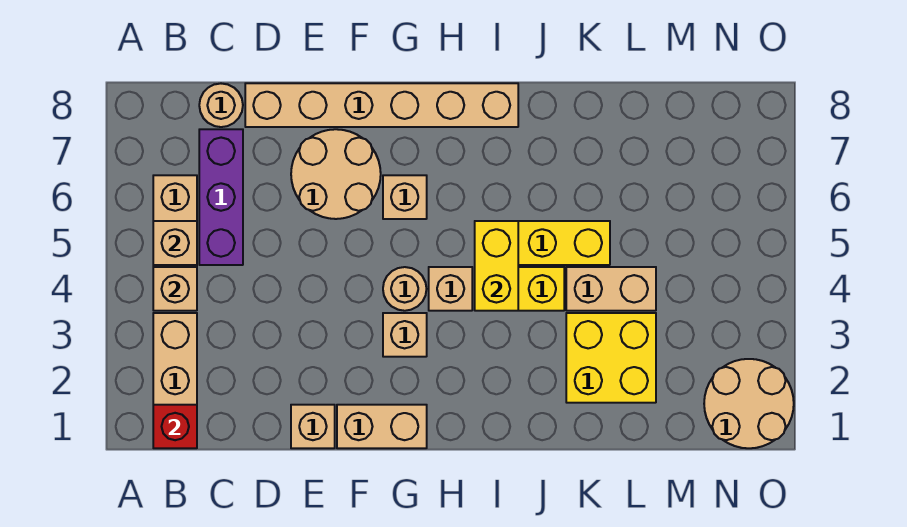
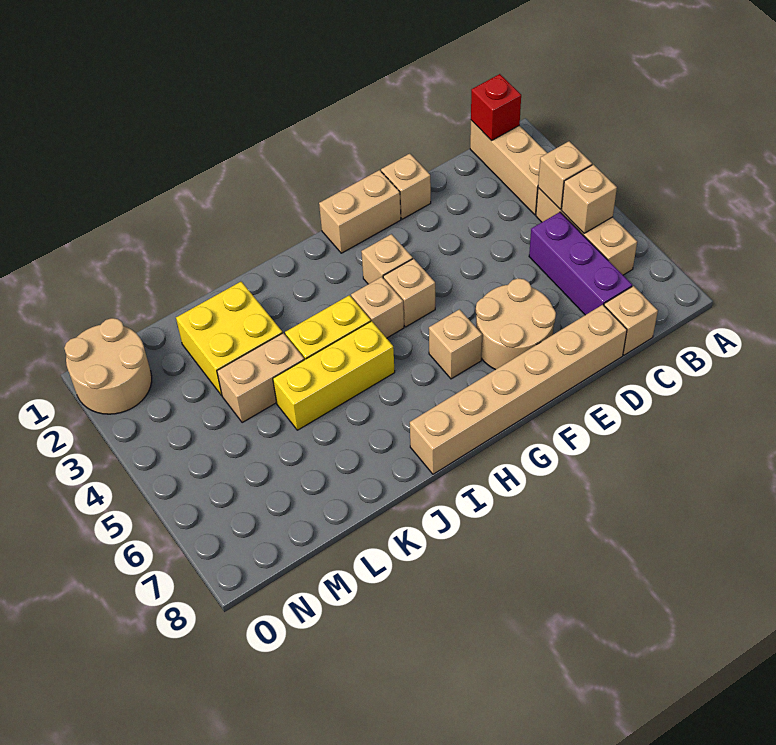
tan round brick C8 level 1 -> tan brick C8 level 1
tan round brick G4 level 1 -> tan brick G4 level 1
yellow brick I4:I5 level 2 -> none

